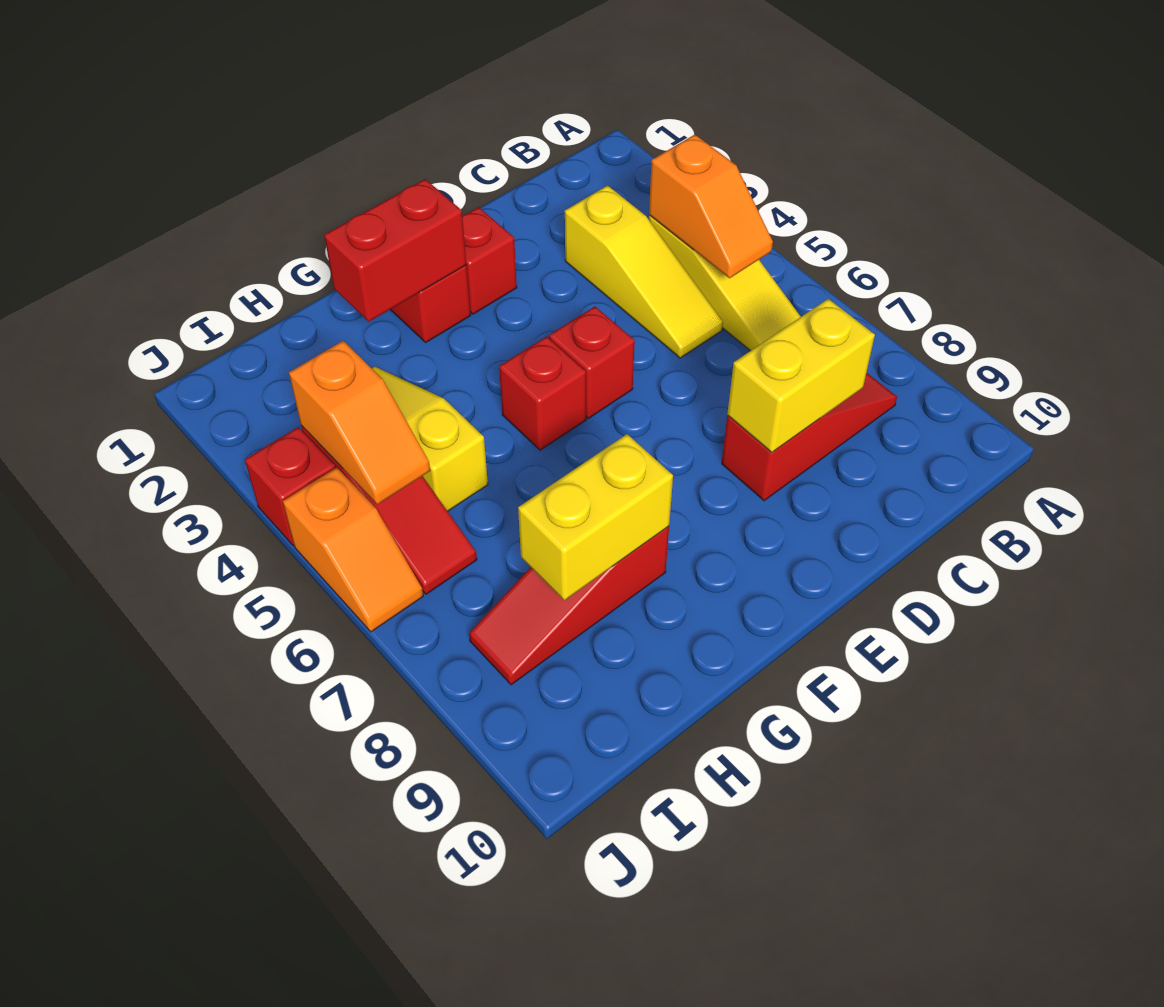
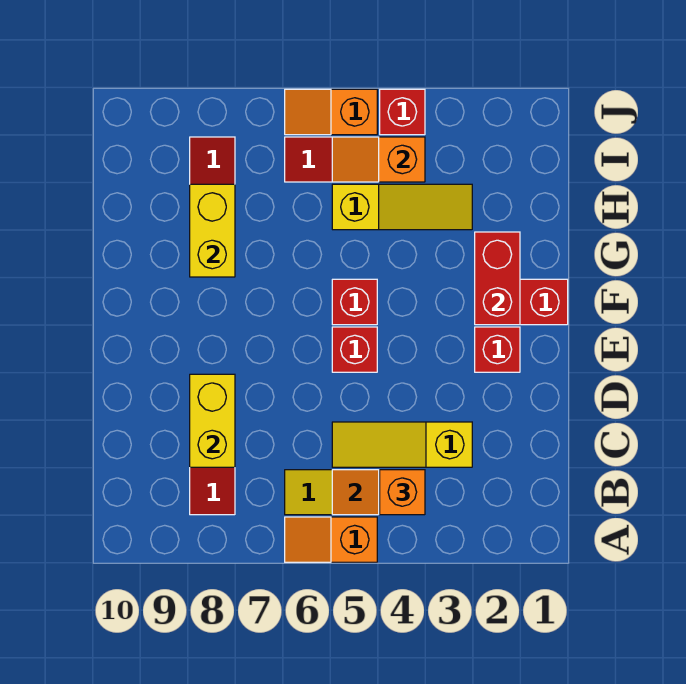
none -> orange slope A5:A6 level 1 top 5
none -> orange brick B4 level 3

